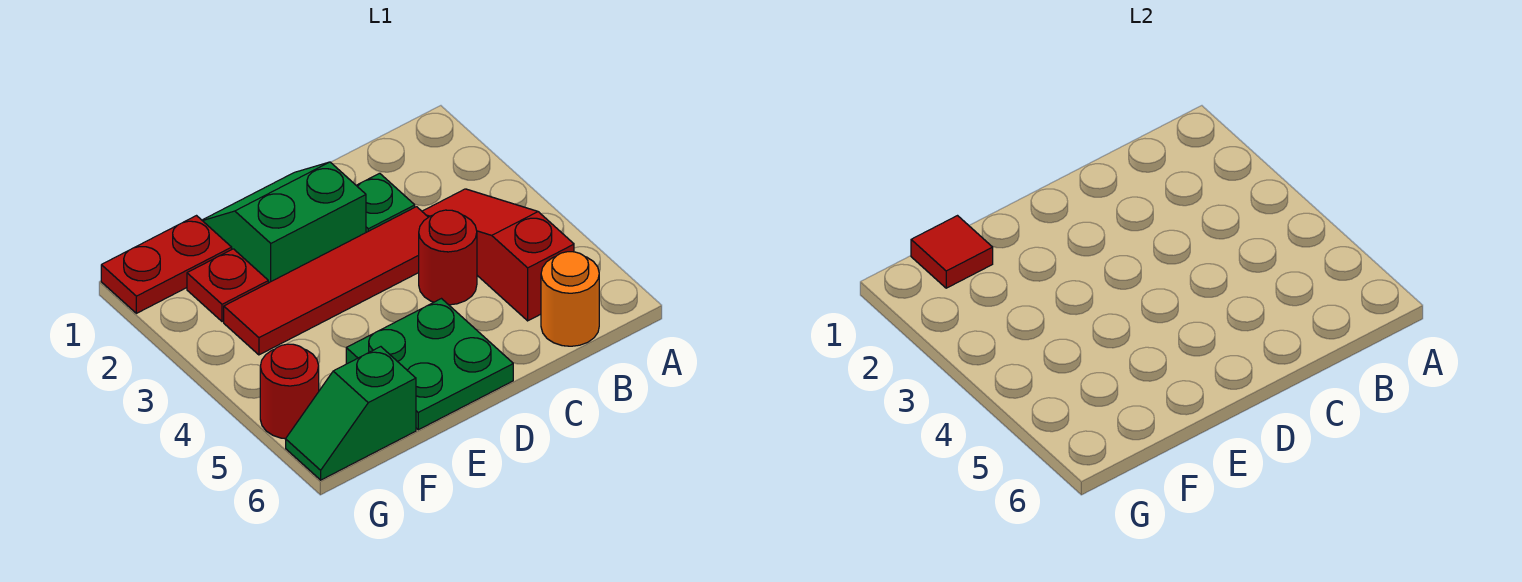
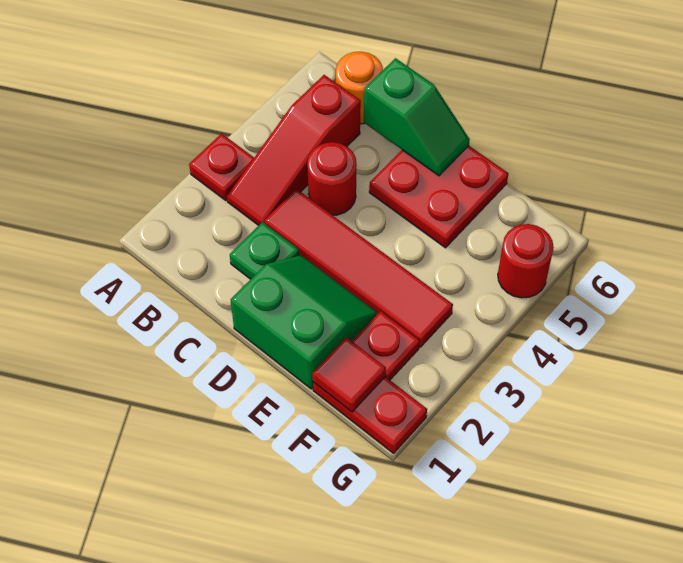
none -> red plate A3 level 1
green slope D1:E2 level 1 top 2 -> green slope D1:E2 level 1 top 1
green plate D5:E6 level 1 -> red plate D5:E6 level 1
green slope F6:G6 level 1 top F -> green slope C6:D6 level 2 top C

